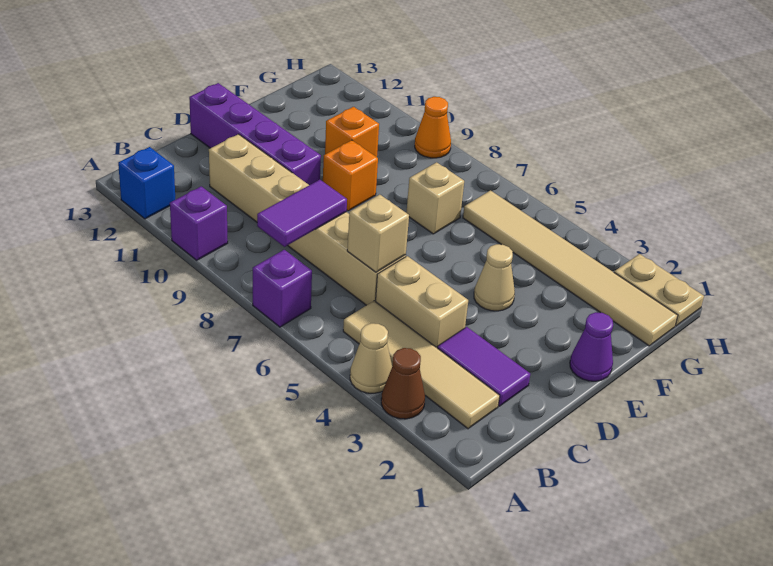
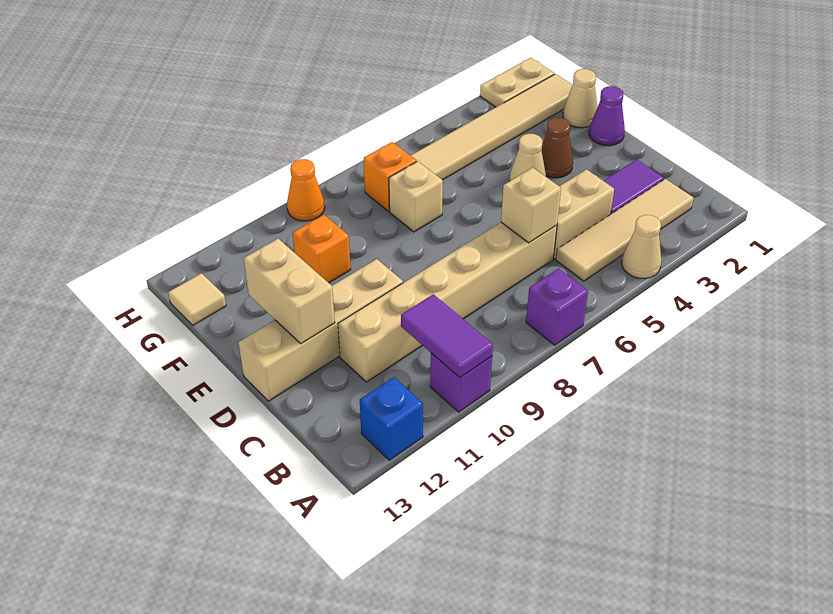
brown cone A3 level 1 -> brown cone E3 level 1
purple tile B8:C8 level 2 -> purple tile A10:B10 level 2
purple brick D10:D13 level 1 -> tan brick D10:D13 level 1
none -> tan brick D12:E12 level 2
orange brick E9 level 1 -> orange brick G7 level 1
none -> tan cone F1 level 1
none -> tan tile G13 level 1

